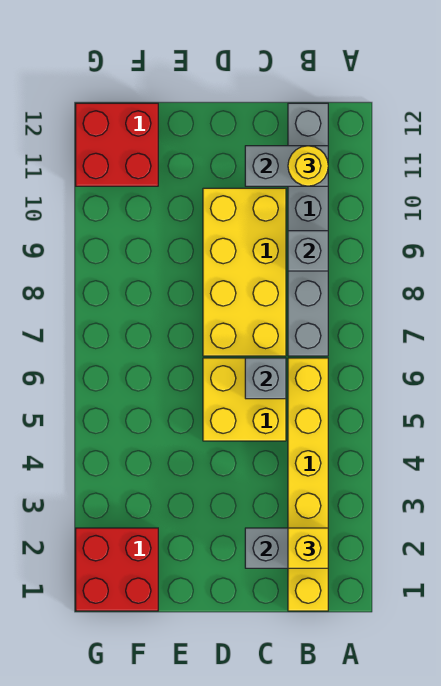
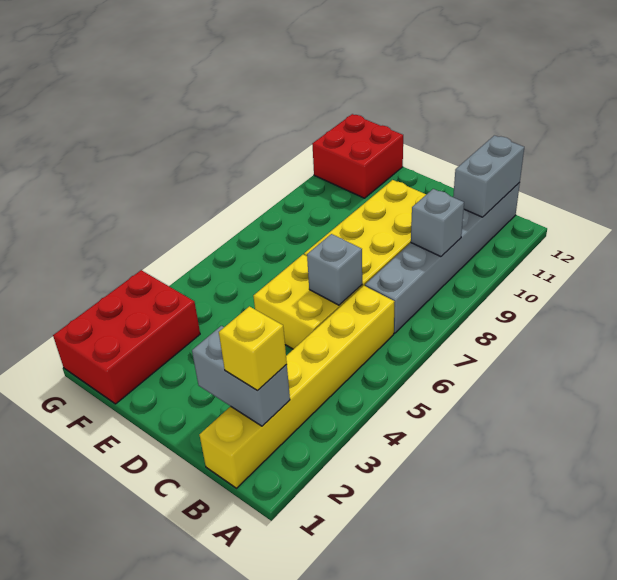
grey brick B11:C11 level 2 -> grey brick B11:B12 level 2
yellow round brick B11 level 3 -> none
red brick F1:G2 level 1 -> red brick F1:G3 level 1

